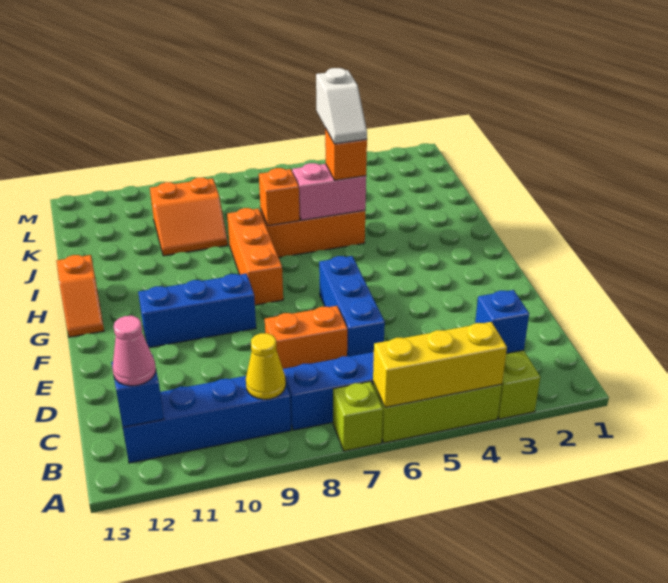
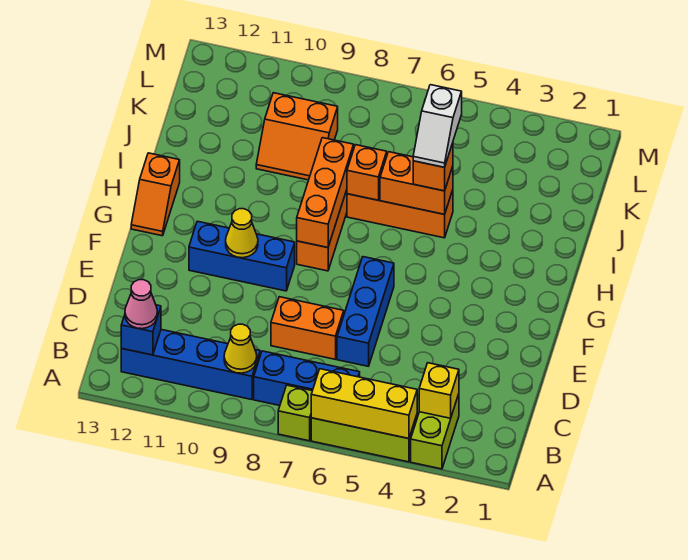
blue brick B3 level 2 -> yellow brick B3 level 2
none -> yellow cone F10 level 2
none -> orange brick G8:I8 level 2
pink brick I5:I6 level 2 -> orange brick I5:I6 level 2

